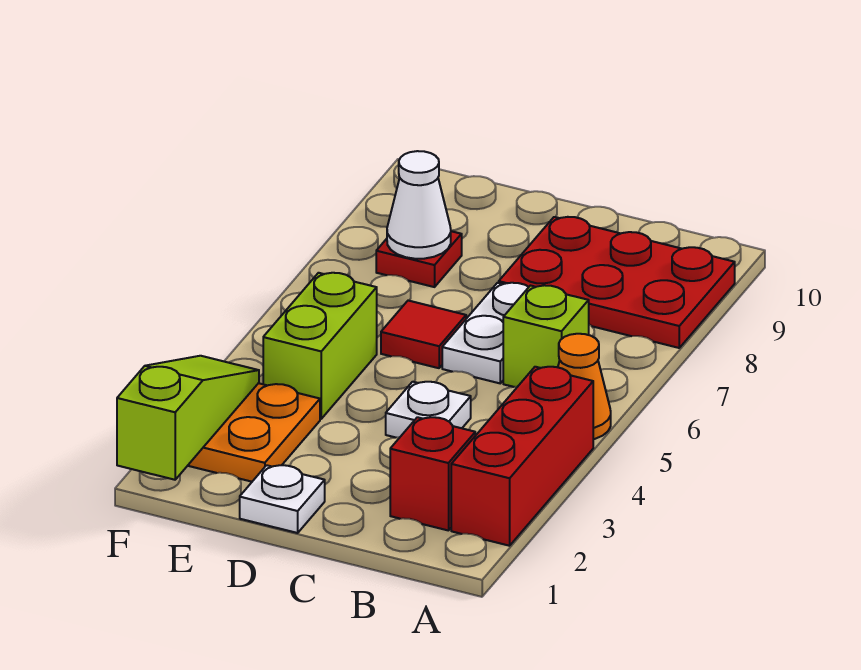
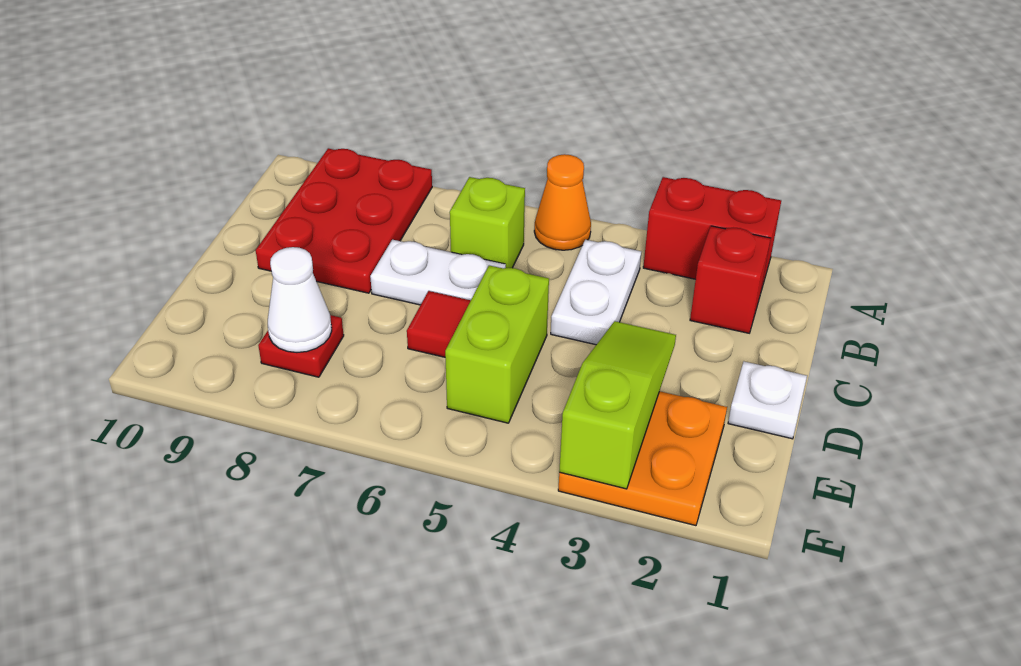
red brick A2:A4 level 1 -> red brick A2:A3 level 1
white plate C4 level 1 -> white plate B4:C4 level 1
lime brick E4:E5 level 1 -> lime brick D5:E5 level 1
lime slope F1:F3 level 2 top 1 -> lime slope D3:F3 level 2 top F

